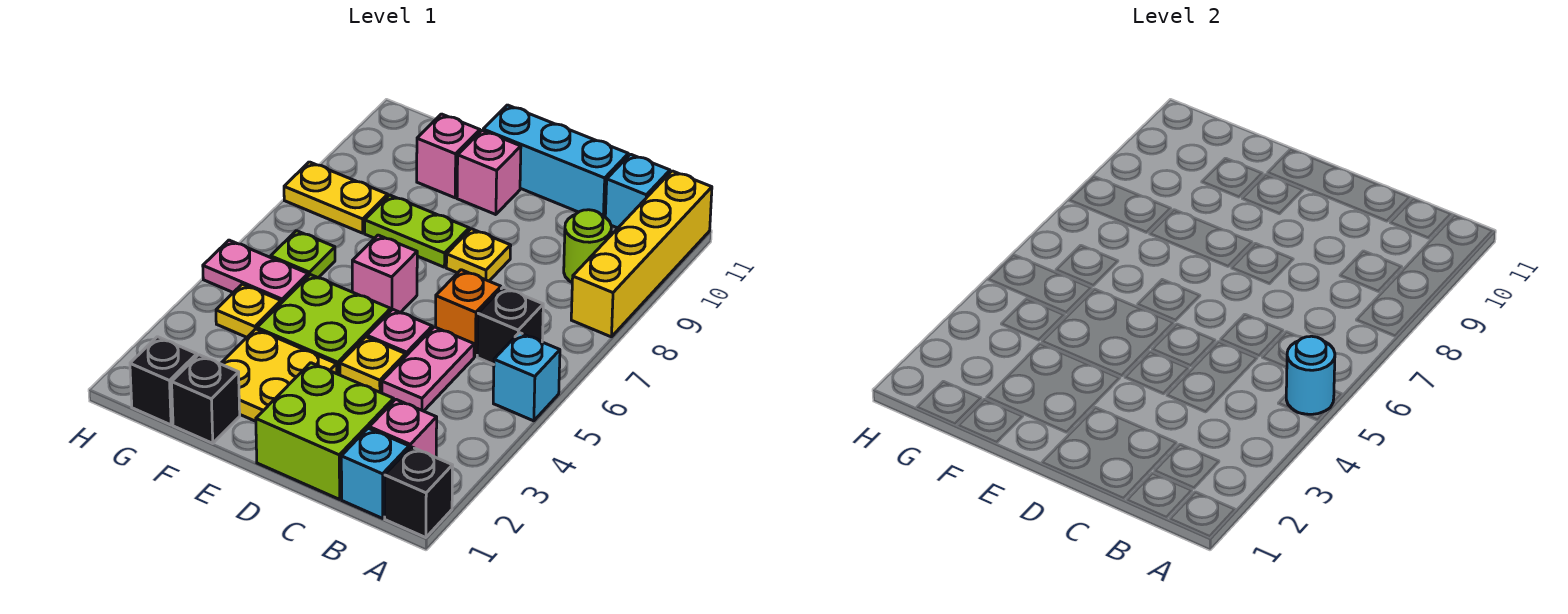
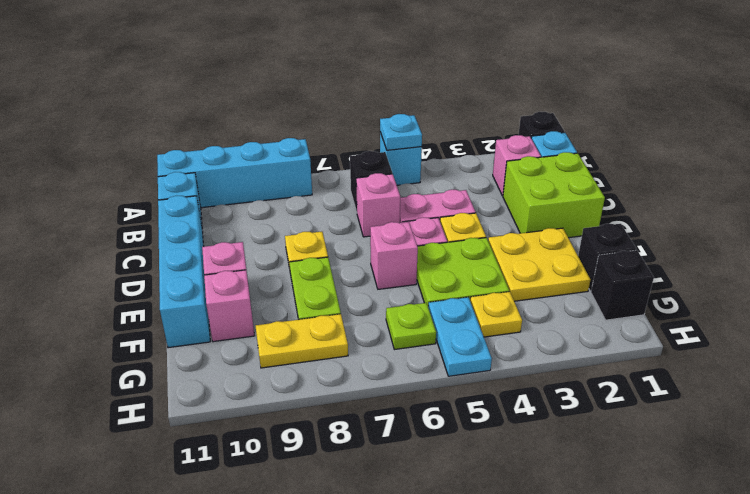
cyan round brick A5 level 2 -> cyan plate A5 level 2
yellow brick A8:A11 level 1 -> cyan brick A8:A11 level 1
lime round brick B9 level 1 -> none
orange brick C6 level 1 -> pink brick C6 level 1
cyan brick C11:E11 level 1 -> cyan brick C11:F11 level 1
pink plate G5:H5 level 1 -> cyan plate G5:H5 level 1
yellow plate G8:H8 level 1 -> yellow plate G8:G9 level 1

